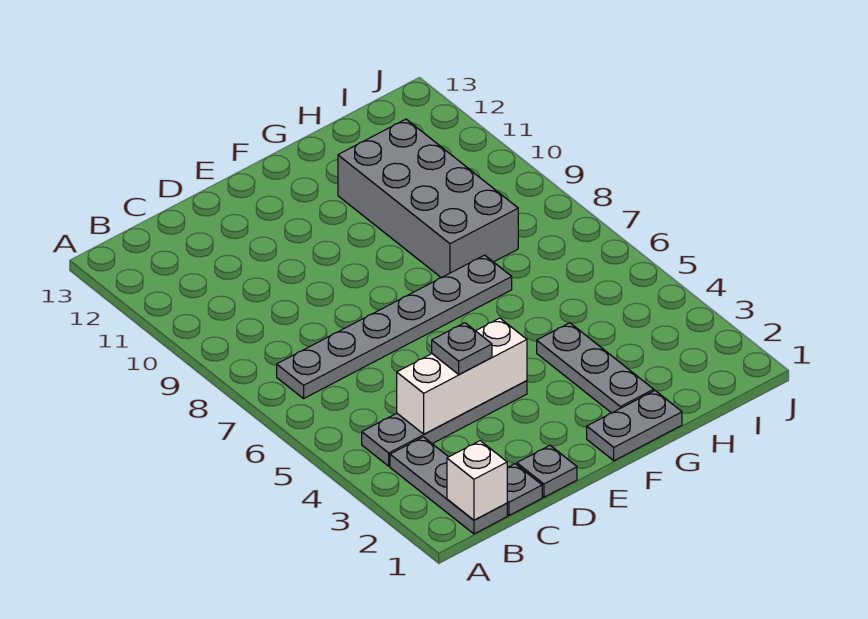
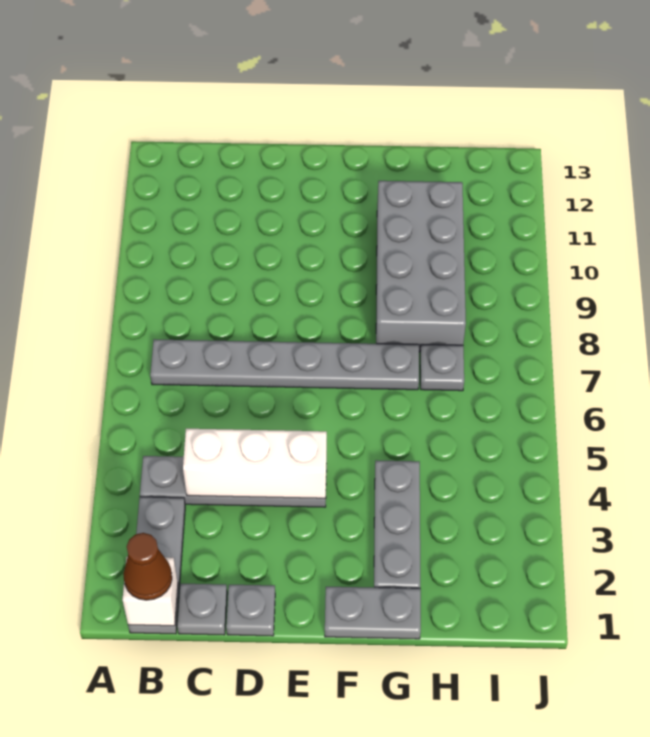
none -> brown cone B1 level 3
grey plate D4 level 3 -> grey plate H7 level 1

